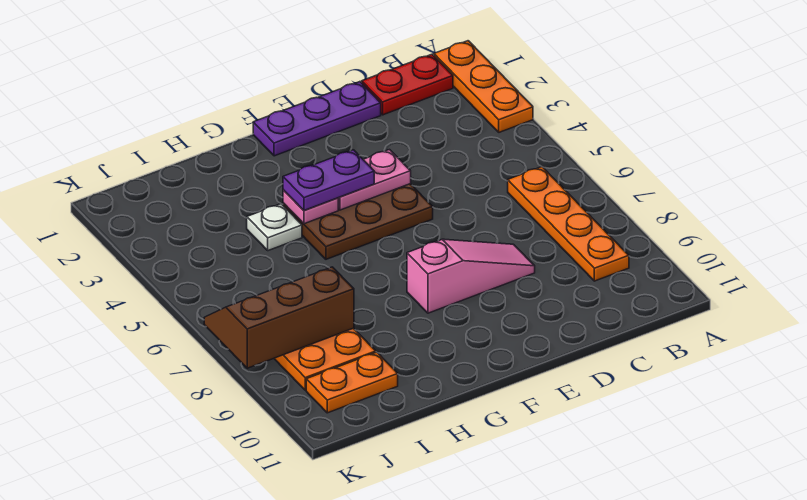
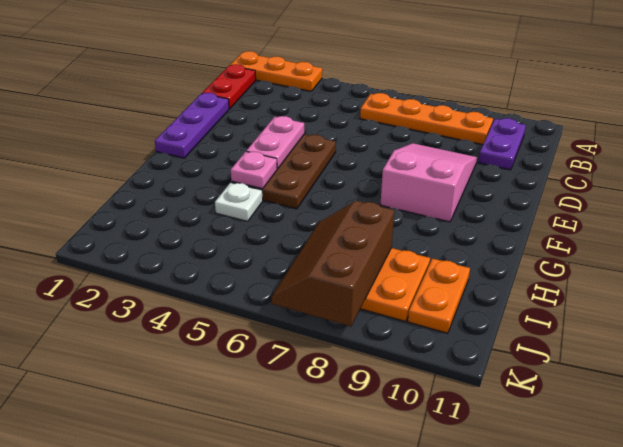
pink slope D8:F8 level 1 top F -> pink slope D8:F9 level 1 top F
purple plate F4:G4 level 3 -> purple plate B10:C10 level 1

